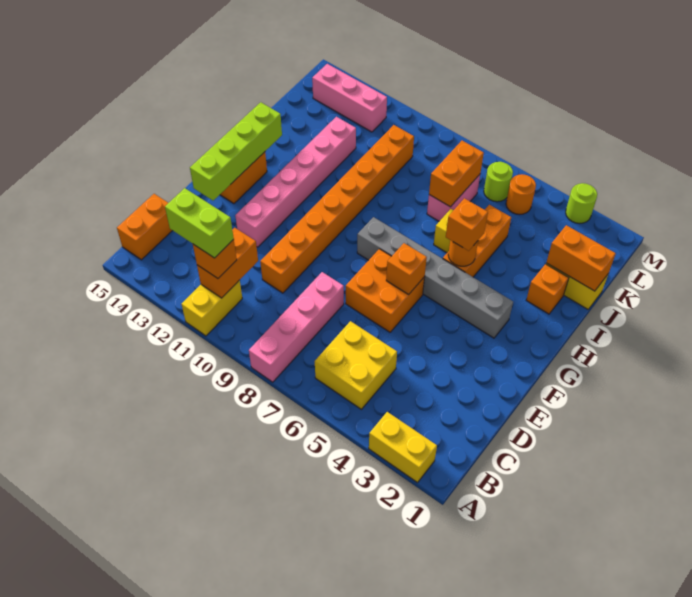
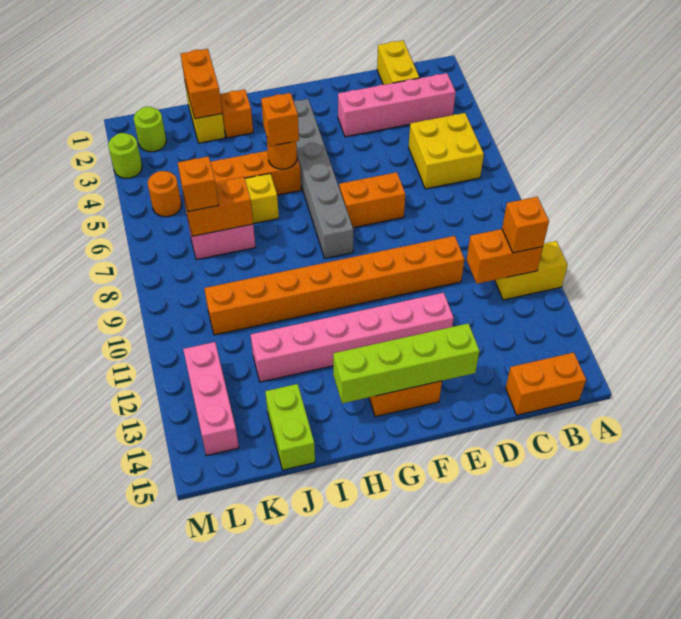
yellow brick A2:A3 level 1 -> yellow brick C1:C2 level 1
pink brick A8:D8 level 1 -> pink brick B3:E3 level 1
lime brick B11:B12 level 4 -> lime brick J14:J15 level 1
orange brick E6:F7 level 1 -> orange brick E7:F7 level 1
orange brick F6 level 2 -> orange brick K7 level 3
lime round brick L6 level 1 -> lime round brick L2 level 1

